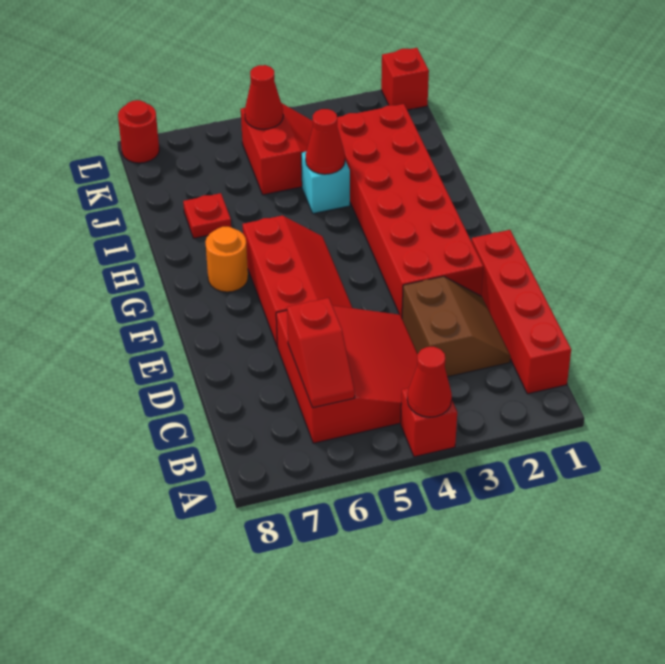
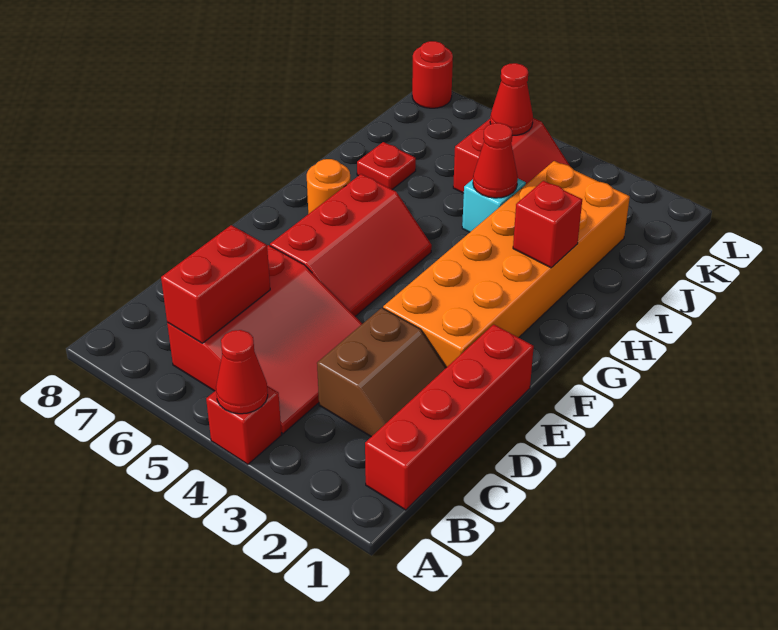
red slope B6:C6 level 2 top C -> red brick B6:C6 level 2
red brick E2:J3 level 1 -> orange brick E2:J3 level 1
red brick L1 level 1 -> red brick H2 level 2

